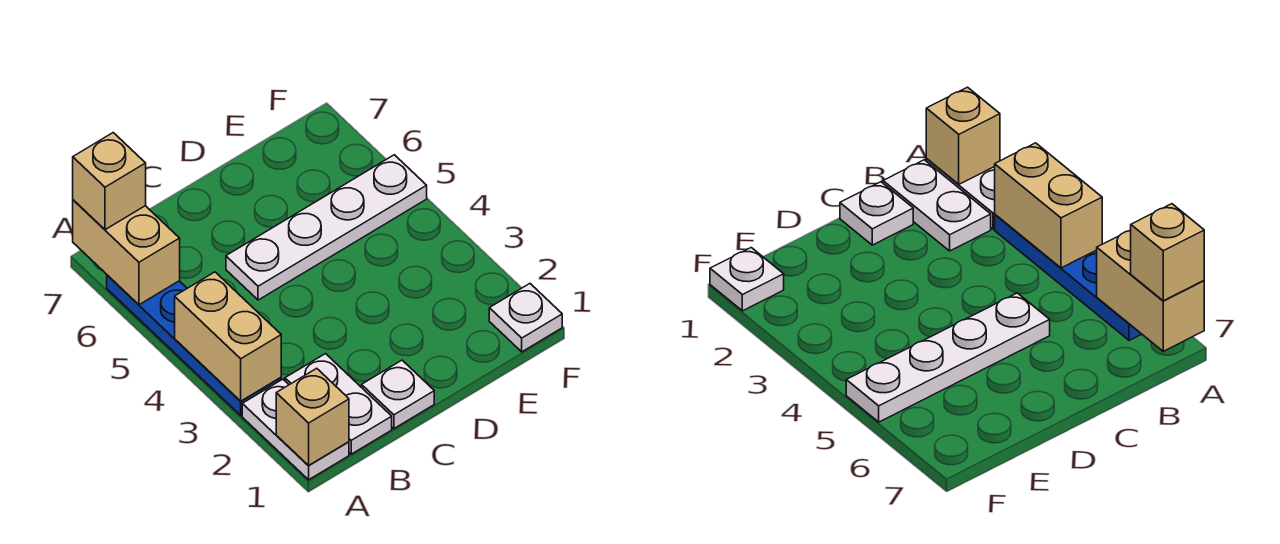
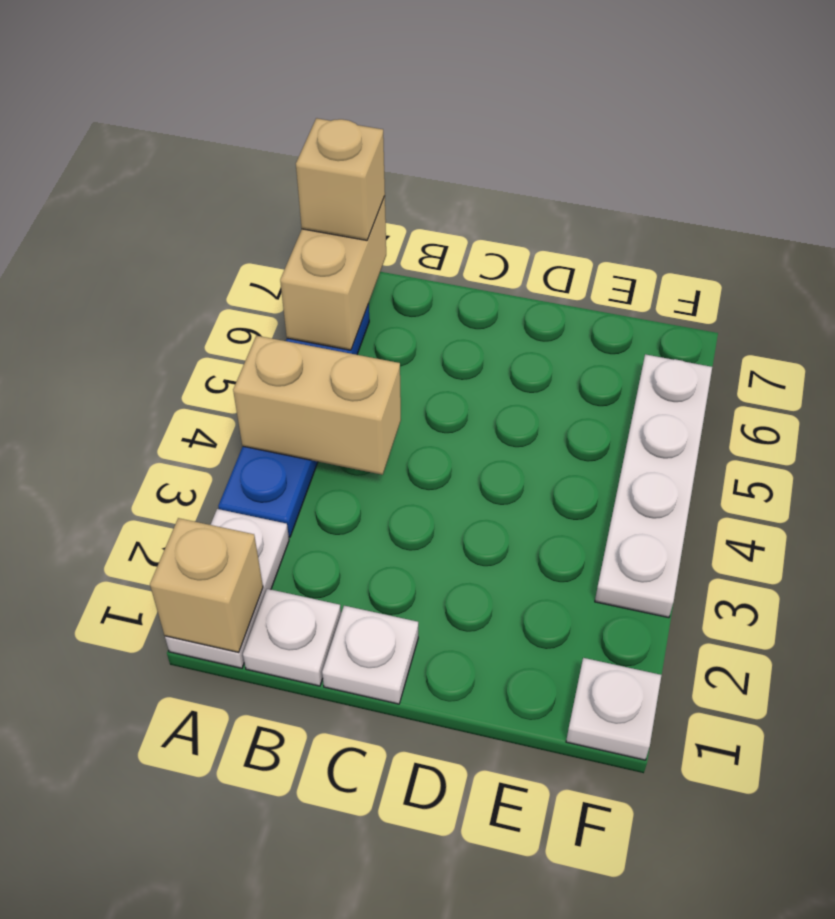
tan brick A3:A4 level 2 -> tan brick A4:B4 level 2
white plate B1:B2 level 1 -> white plate B1 level 1
white plate C5:F5 level 1 -> white plate F3:F6 level 1

